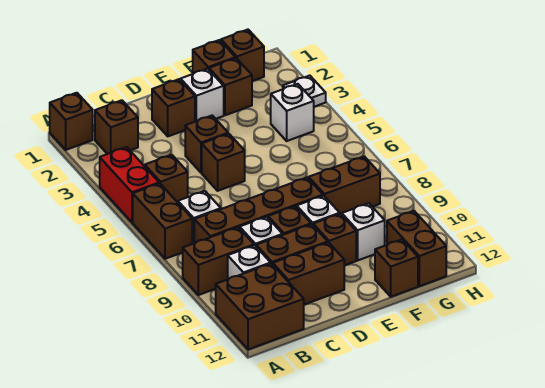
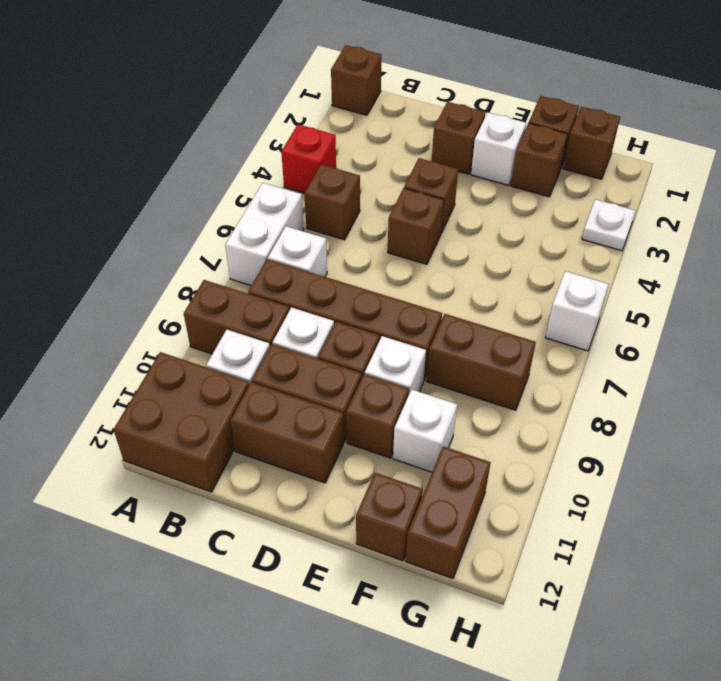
red brick A4:A5 level 1 -> red brick A4 level 1
brown brick A6:A7 level 1 -> white brick A6:A7 level 1
brown brick B2 level 1 -> none
white brick G4 level 1 -> white brick H6 level 1

